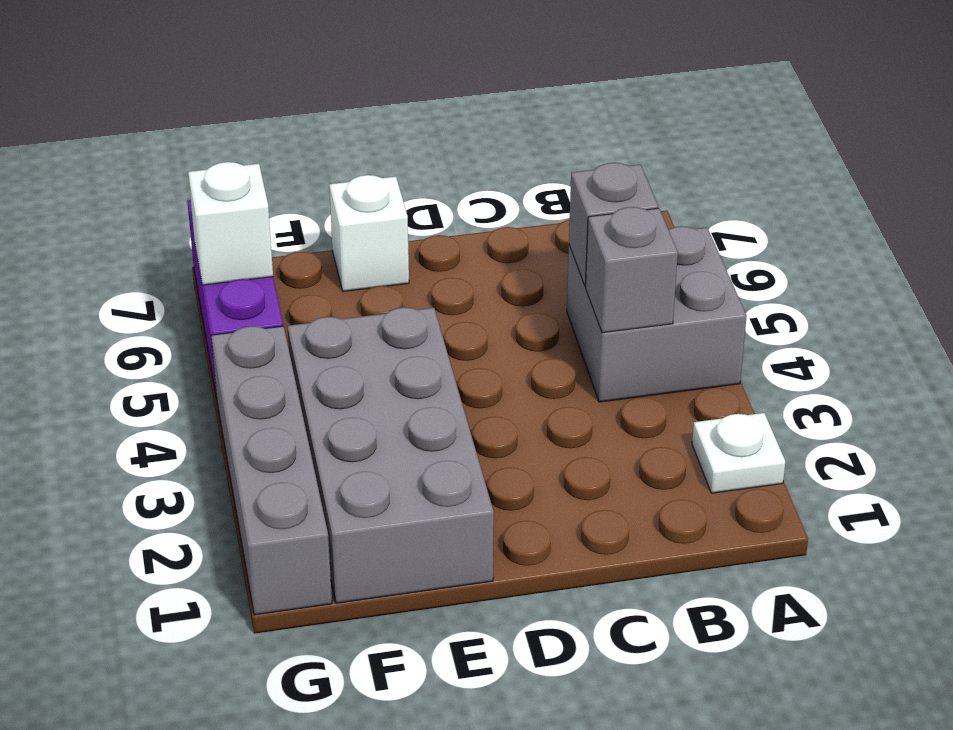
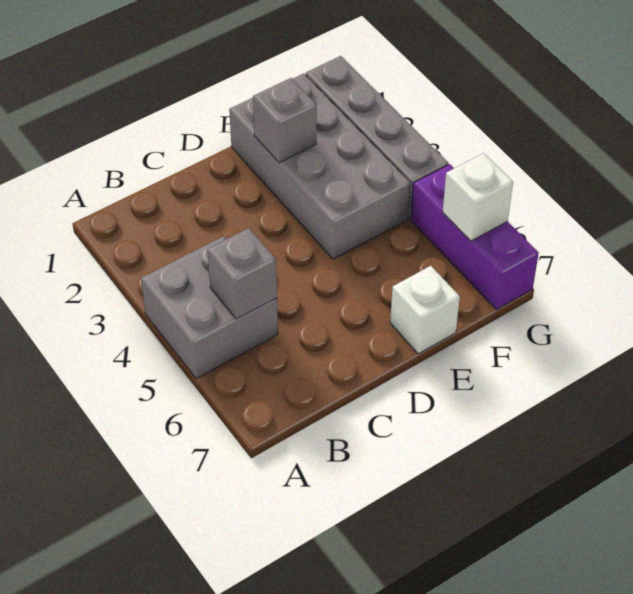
white plate A2 level 1 -> none
grey brick B4 level 2 -> grey brick E2 level 2

